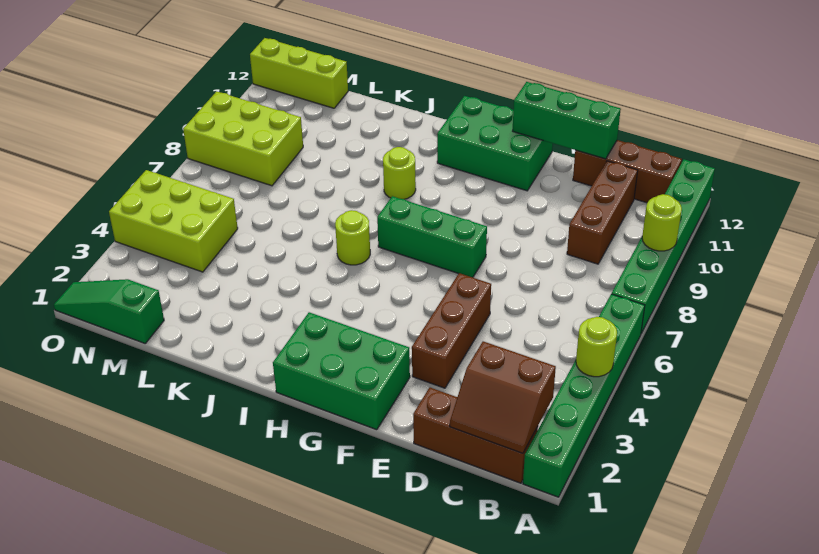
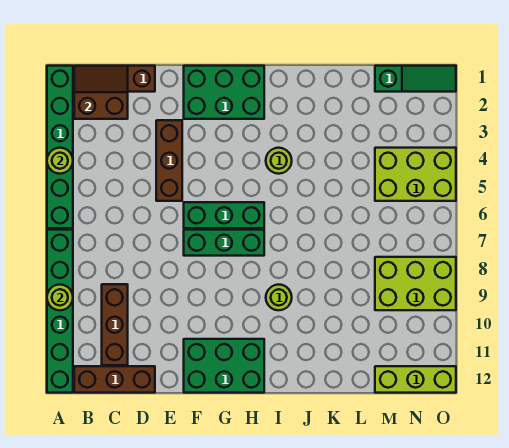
green brick D12:F12 level 2 -> green brick F6:H6 level 1
lime round brick I6 level 1 -> lime round brick I4 level 1

